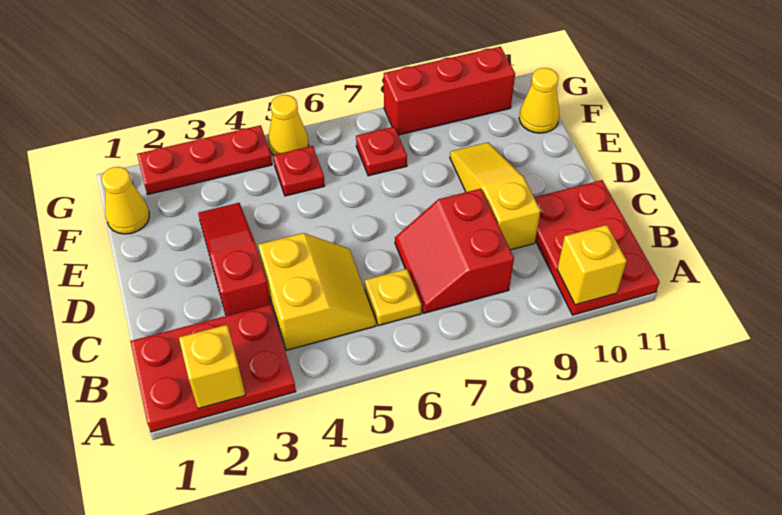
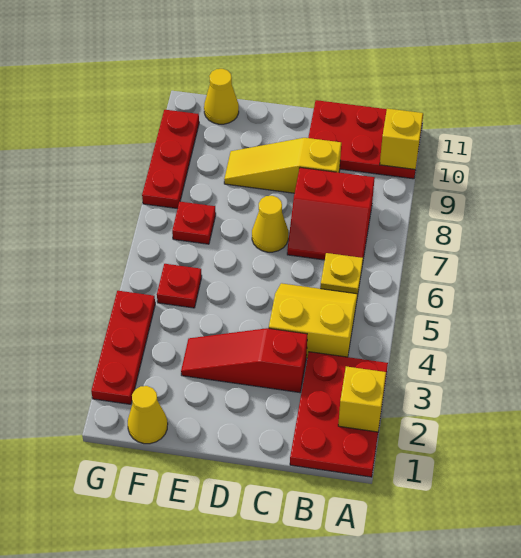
yellow cone G5 level 1 -> yellow cone D7 level 1
red brick G8:G10 level 1 -> red plate G8:G10 level 1

